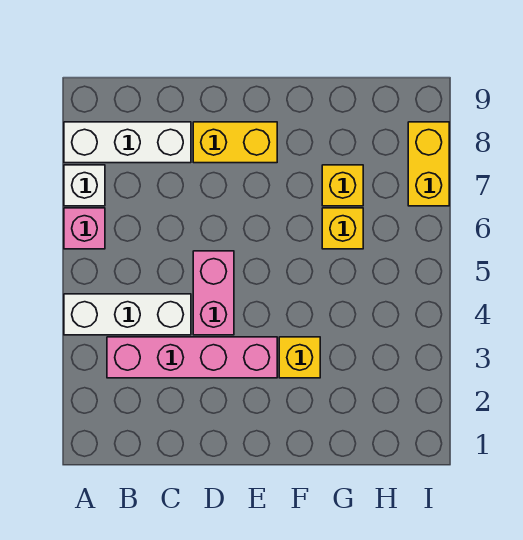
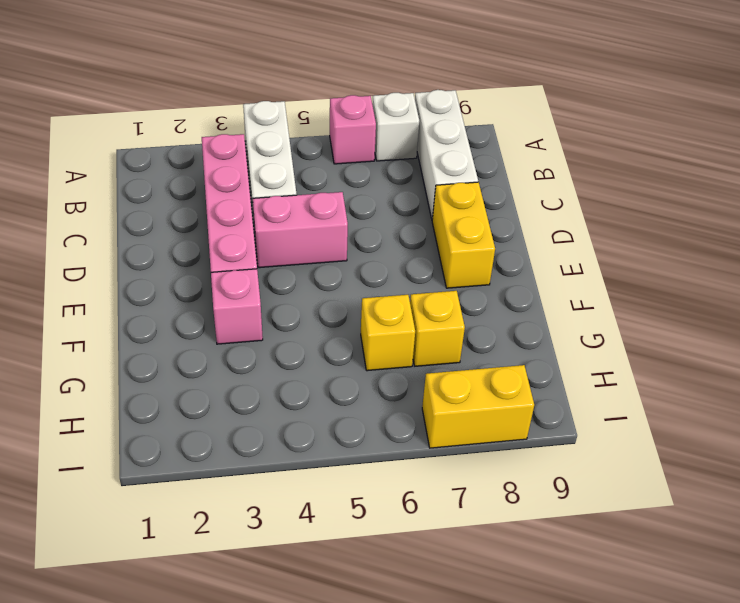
yellow brick F3 level 1 -> pink brick F3 level 1

